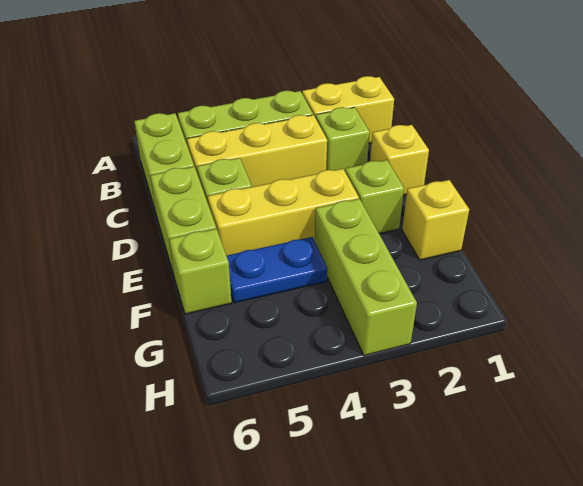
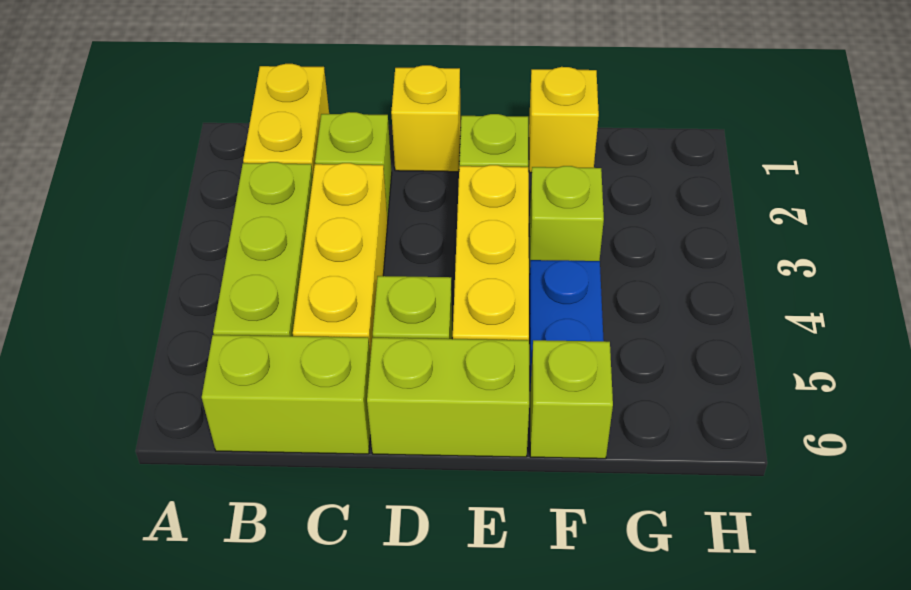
lime brick F3:H3 level 1 -> lime brick F3 level 1

